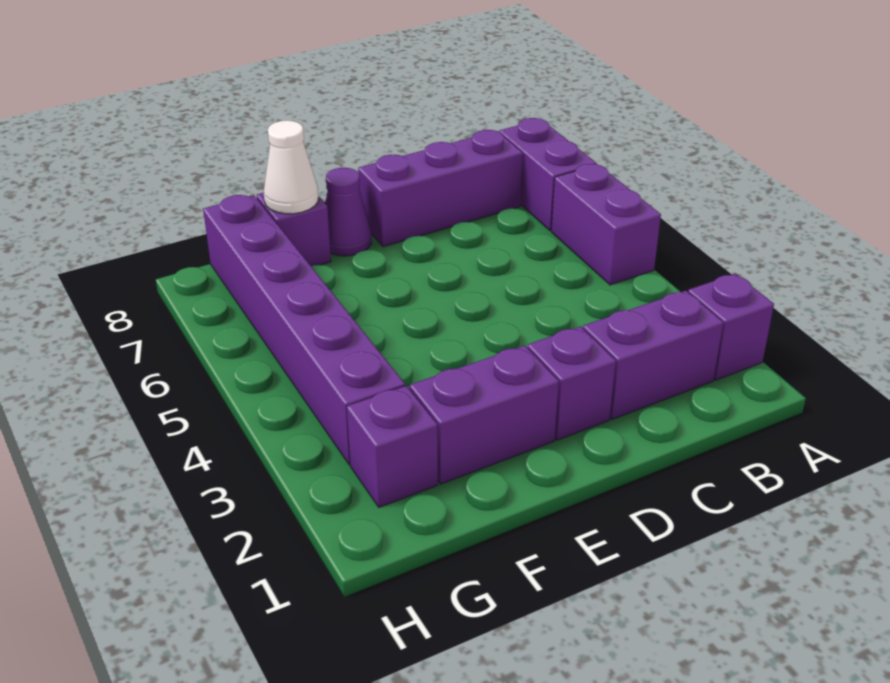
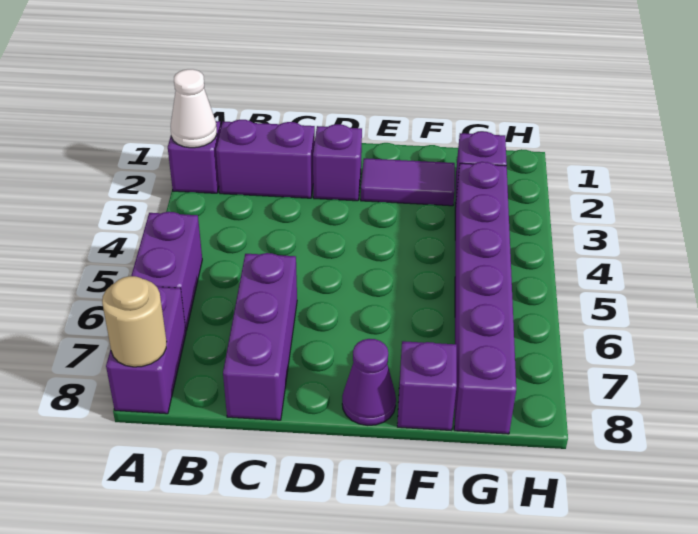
none -> tan round brick A8 level 2
purple brick B8:D8 level 1 -> purple brick C6:C8 level 1
purple brick E2:F2 level 1 -> purple tile E2:F2 level 1
white cone F8 level 2 -> white cone A2 level 2

